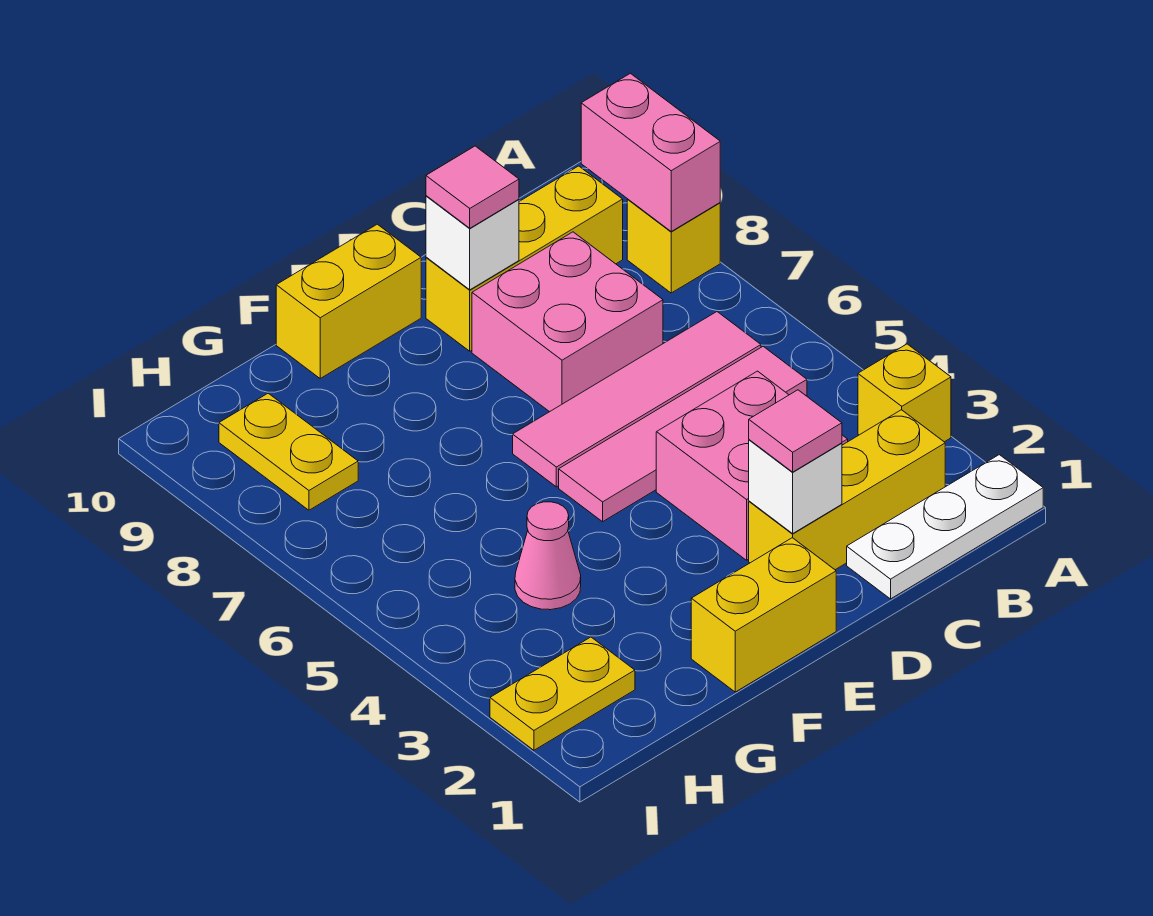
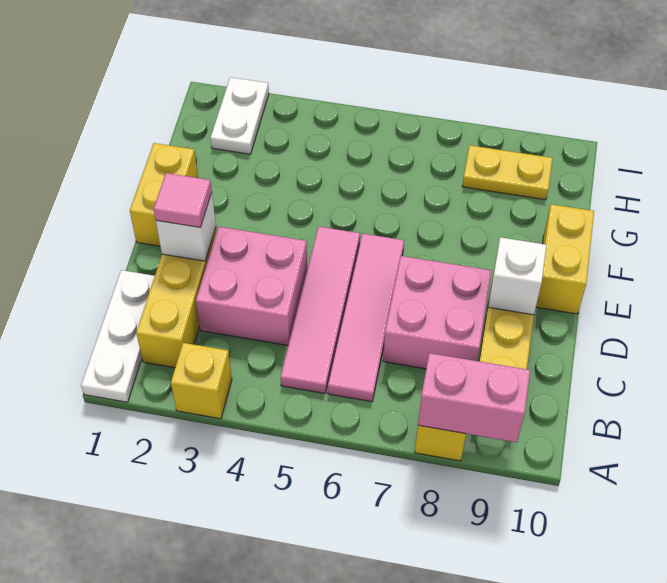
pink tile D9 level 3 -> none
pink cone G4 level 1 -> none
yellow plate H2:I2 level 1 -> white plate H2:I2 level 1

